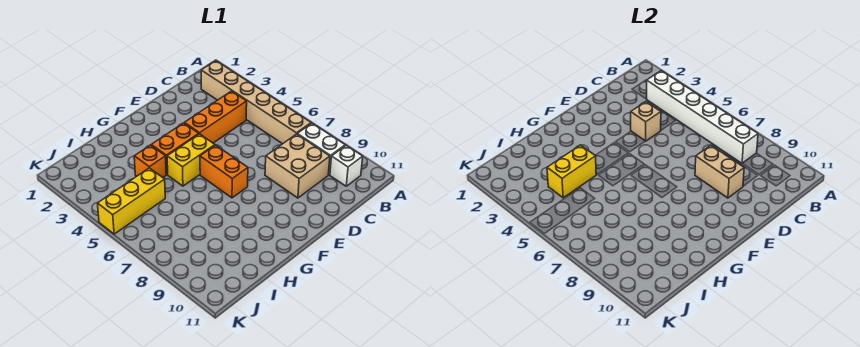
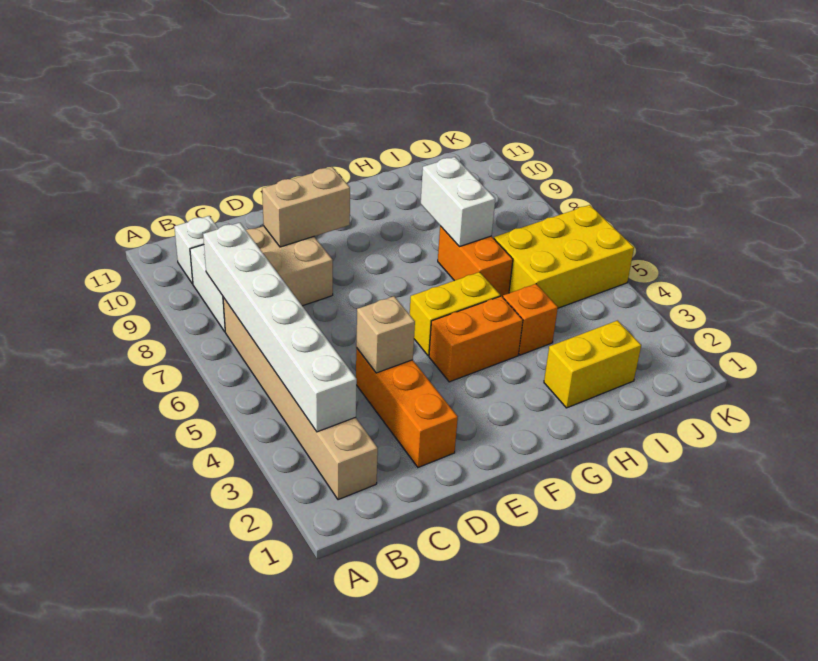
orange brick C4:E4 level 1 -> orange brick D2:D4 level 1
tan brick D8:D9 level 2 -> tan brick D9:E9 level 2
orange brick F6:F7 level 1 -> orange brick H6:H7 level 1
yellow brick H4:I4 level 2 -> yellow brick H2:I2 level 1
none -> white brick H7:H8 level 2
yellow brick I5:K5 level 1 -> yellow brick I5:K6 level 1

